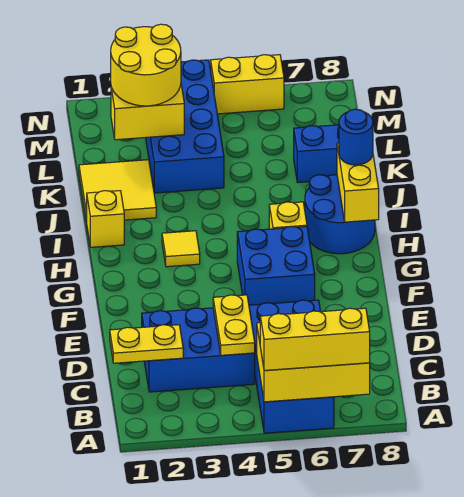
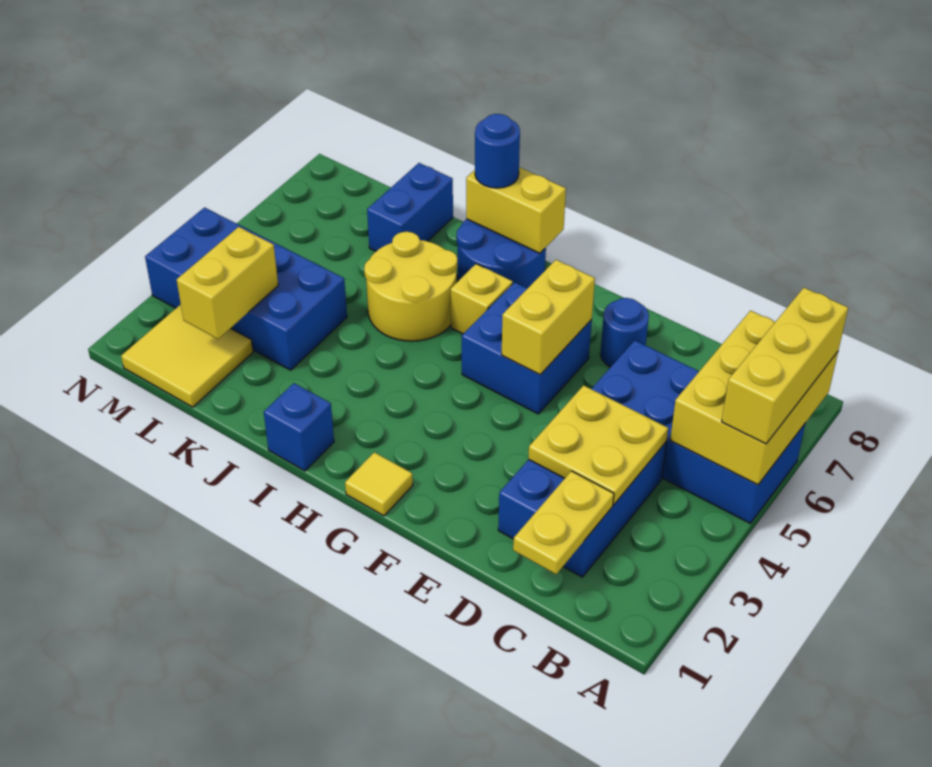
yellow plate C4:D4 level 2 -> yellow plate C3:D4 level 2
none -> blue round brick E7 level 1
yellow tile H3 level 1 -> yellow tile G1 level 1
yellow brick I1 level 1 -> blue brick I1 level 1
yellow tile J1:K2 level 1 -> yellow tile L1:M2 level 1
yellow round brick L2:M3 level 3 -> yellow round brick I5:J6 level 1
yellow brick N5:N6 level 1 -> yellow brick F5:F6 level 2

